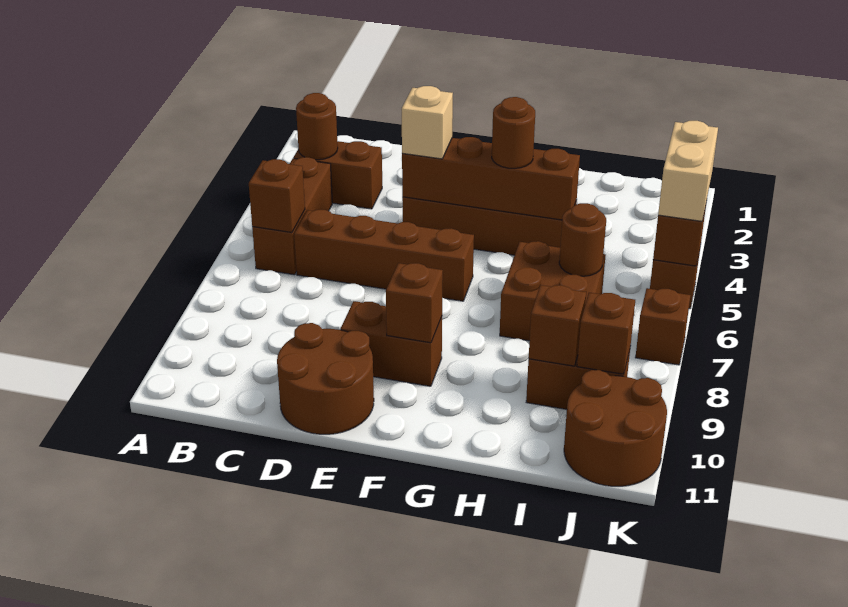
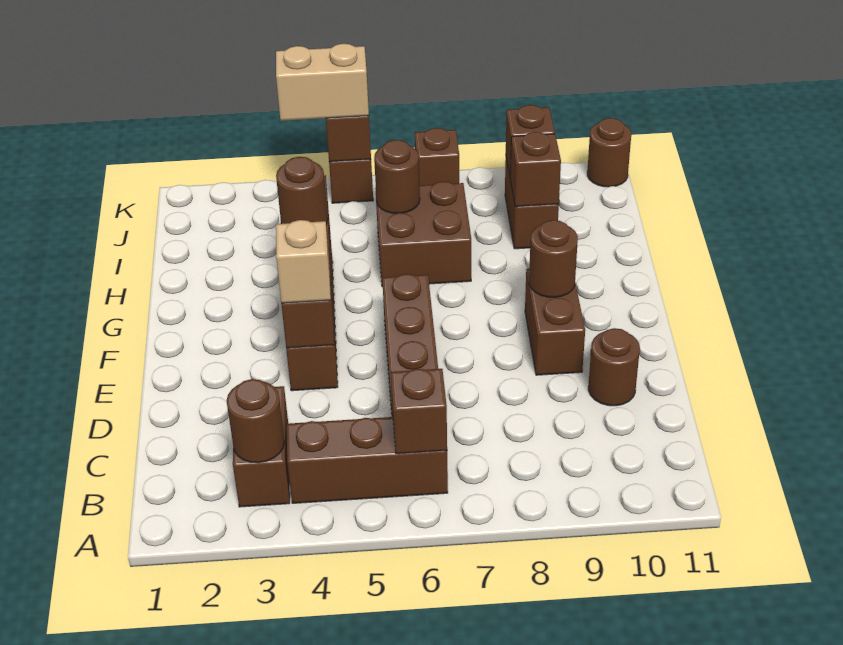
brown round brick D10:E11 level 1 -> brown round brick D10 level 1
brown brick F9 level 2 -> brown round brick F9 level 2
brown round brick J10:K11 level 1 -> brown round brick K11 level 1

